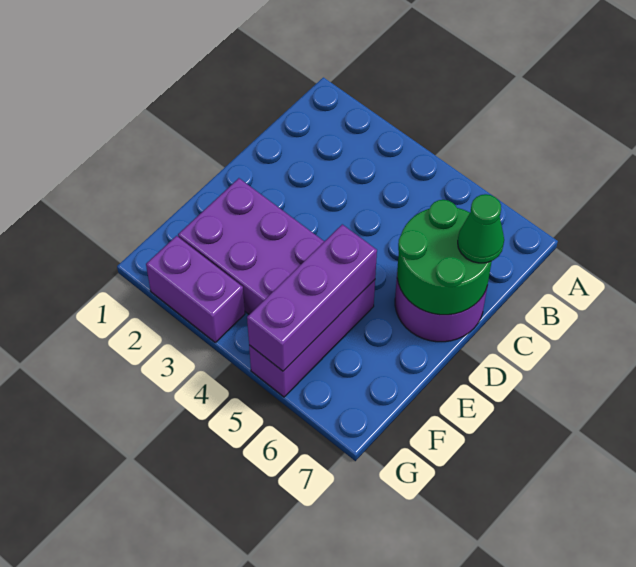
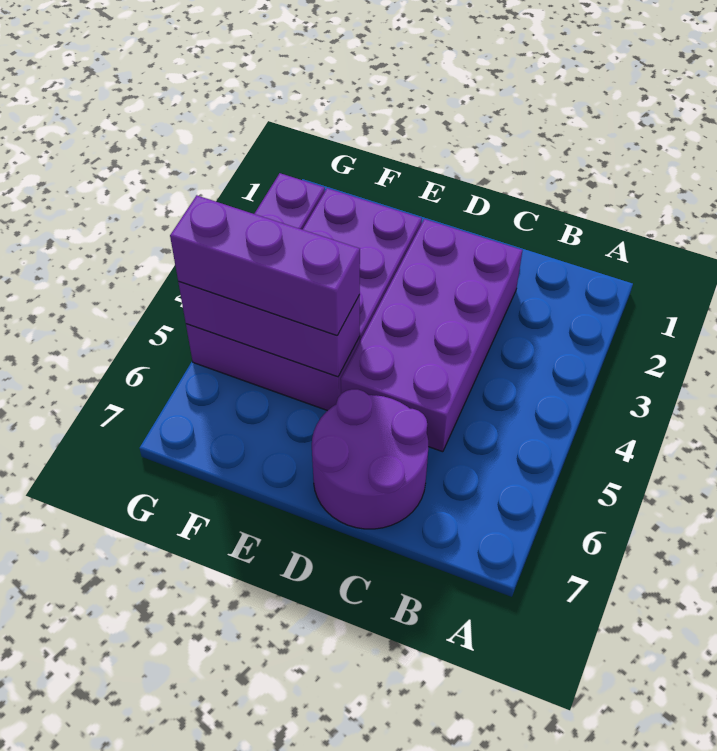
none -> purple brick C2:D5 level 1
green round brick C6:D7 level 2 -> none
green cone C7 level 3 -> none
none -> purple brick E5:G5 level 3

